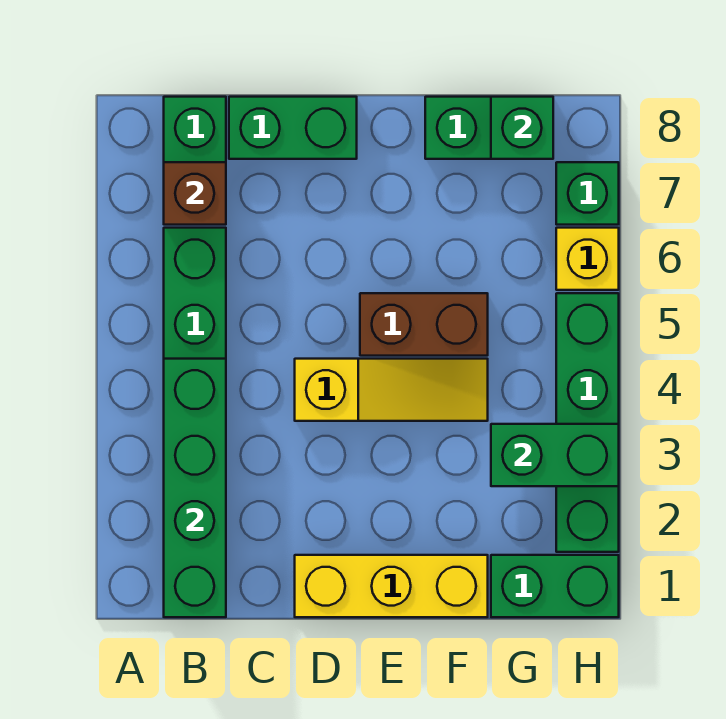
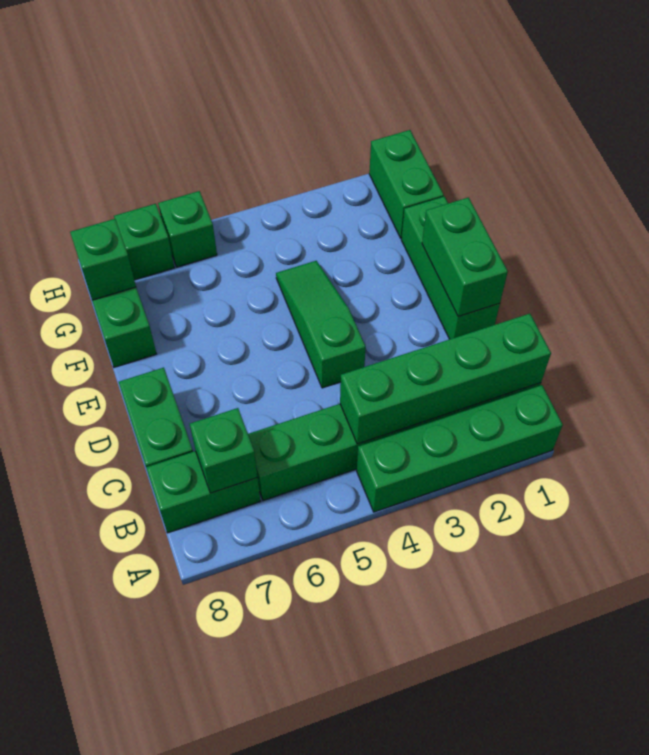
brown brick B7 level 2 -> green brick B7 level 2
yellow brick D1:F1 level 1 -> green brick D1:F1 level 1
yellow slope D4:F4 level 1 top D -> green slope D4:F4 level 1 top D
brown brick E5:F5 level 1 -> none
green brick G3:H3 level 2 -> green brick D1:E1 level 2
green brick H2:H5 level 1 -> green brick A1:A4 level 1
yellow brick H6 level 1 -> green brick H6 level 1

